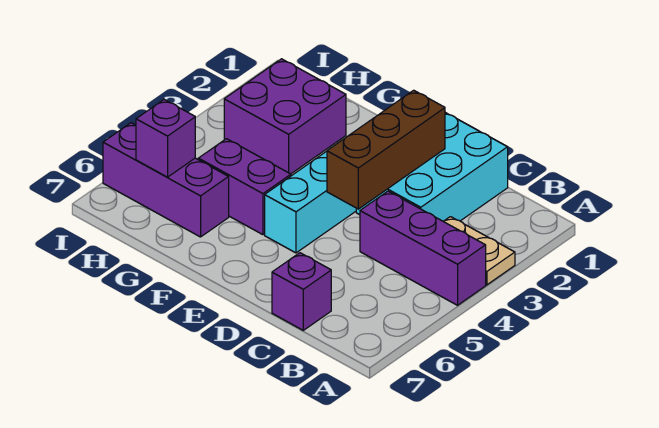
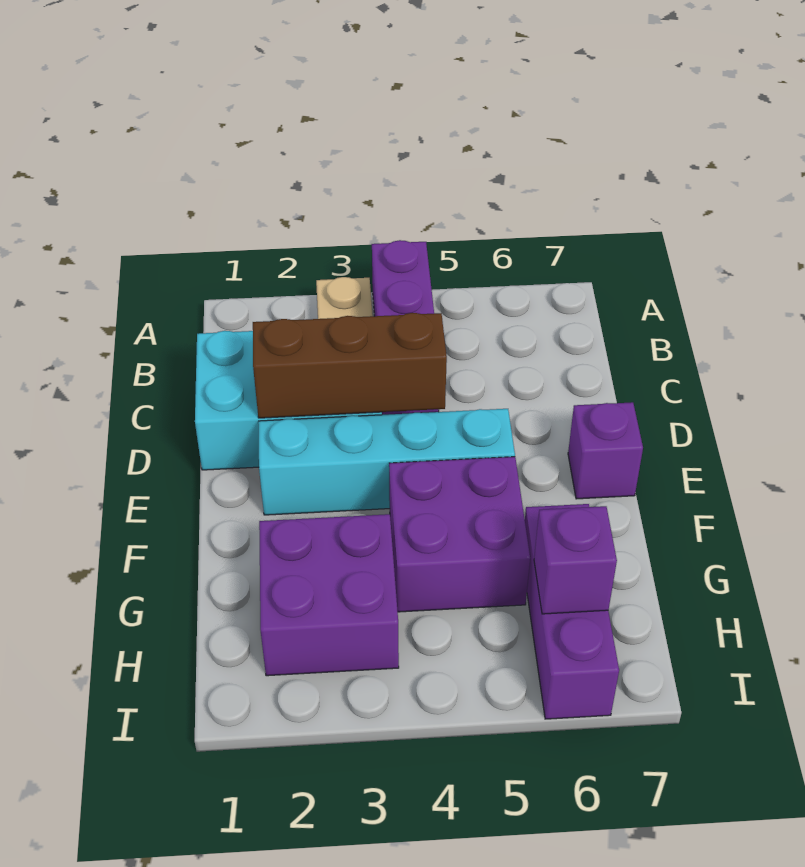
purple brick C7 level 1 -> purple brick E7 level 1
purple brick F5:G5 level 1 -> purple brick F4:G5 level 1

